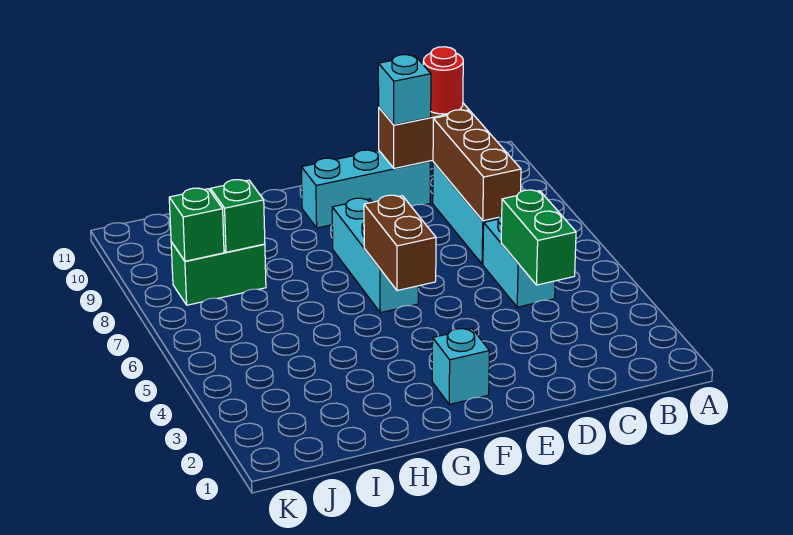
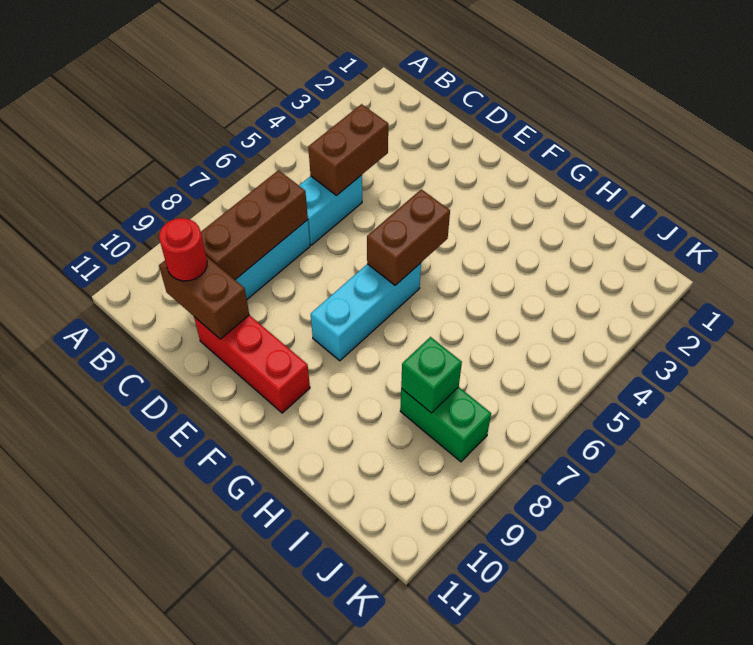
green brick C4:C5 level 2 -> brown brick C4:C5 level 2
cyan brick D10:F10 level 1 -> red brick D10:F10 level 1
cyan brick D10 level 3 -> none
cyan brick F2 level 1 -> none
green brick J8 level 2 -> none

